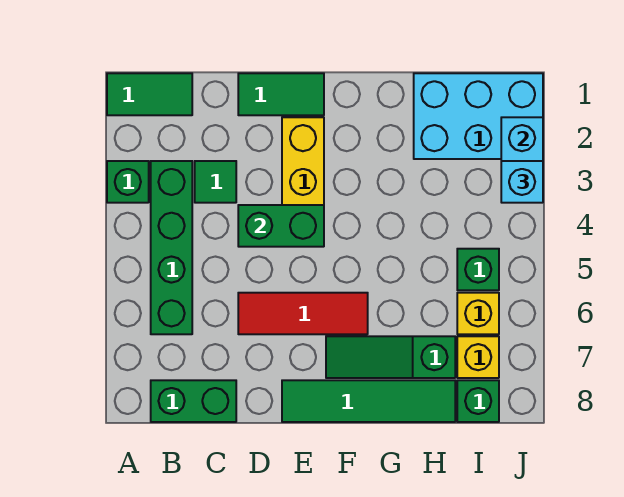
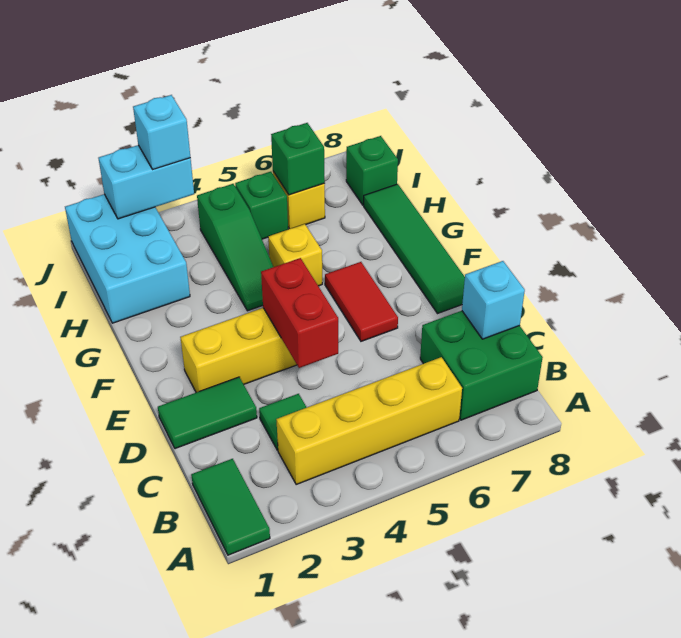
green brick A3 level 1 -> green brick I6 level 2
green brick B3:B6 level 1 -> yellow brick B3:B6 level 1
green brick B8:C8 level 1 -> green brick B7:C8 level 1
none -> cyan brick C8 level 2
green tile D1:E1 level 1 -> green tile D1:D2 level 1
green brick D4:E4 level 2 -> red brick D4:E4 level 2
red tile D6:F6 level 1 -> red tile E6:F6 level 1
green slope F7:H7 level 1 top H -> green slope G4:I4 level 1 top I
yellow brick I7 level 1 -> yellow brick G5 level 1

